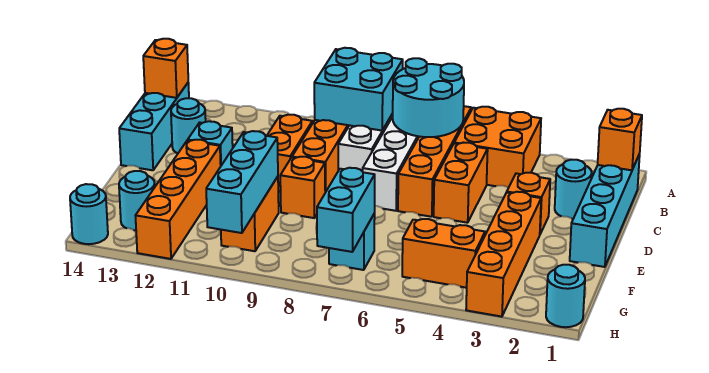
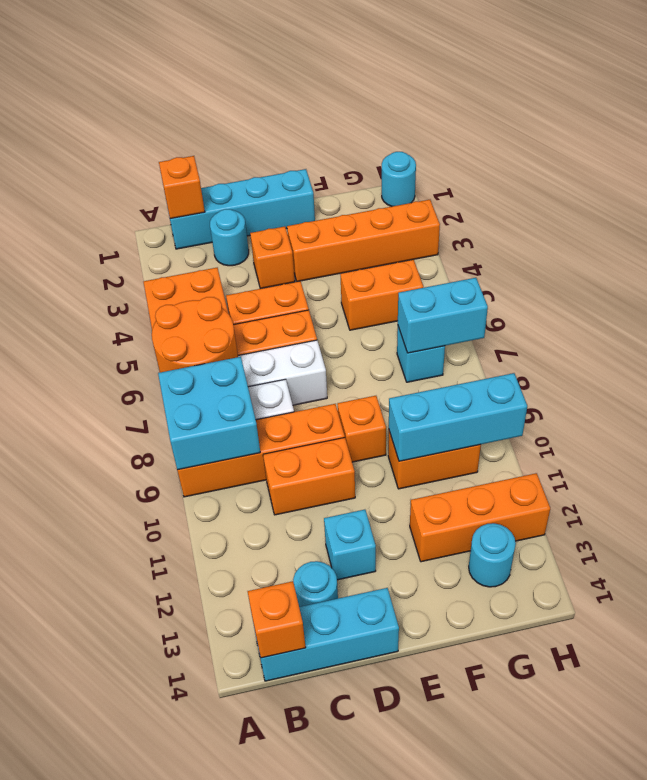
cyan round brick A6:B7 level 2 -> orange round brick A6:B7 level 2
orange brick E12:H12 level 1 -> orange brick F12:H12 level 1
orange brick G4:G5 level 1 -> orange brick F5:G5 level 1
cyan round brick H14 level 1 -> none

